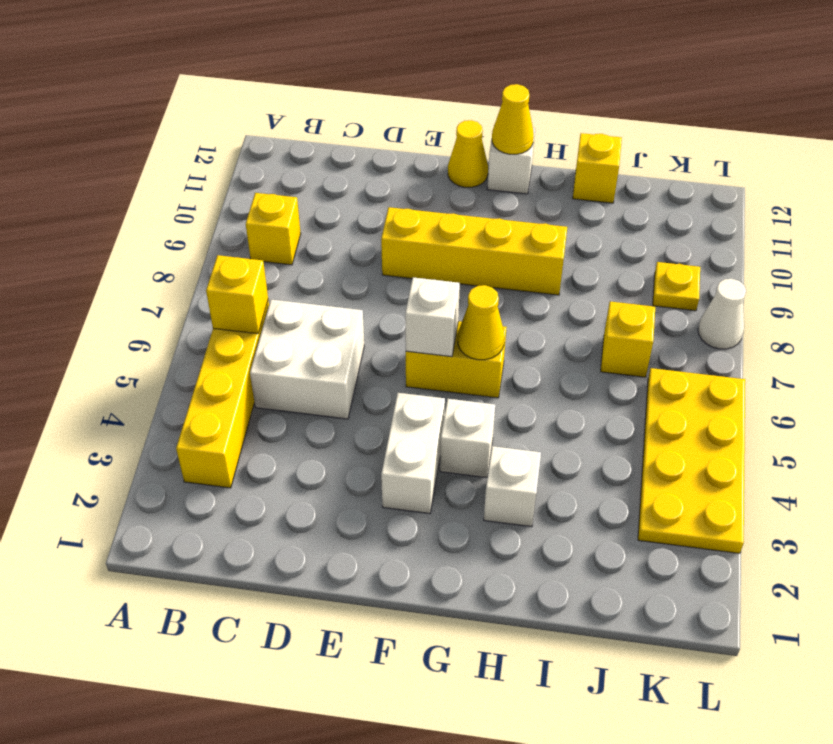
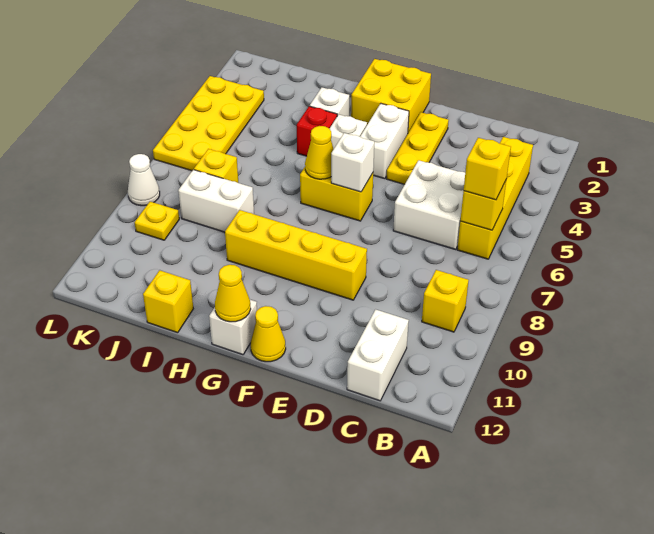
none -> yellow brick B6 level 3
none -> white brick C11:C12 level 1
none -> yellow plate E2:E4 level 1
none -> yellow brick F1:G2 level 1
none -> red brick H4 level 1
none -> white brick I8:J8 level 1

